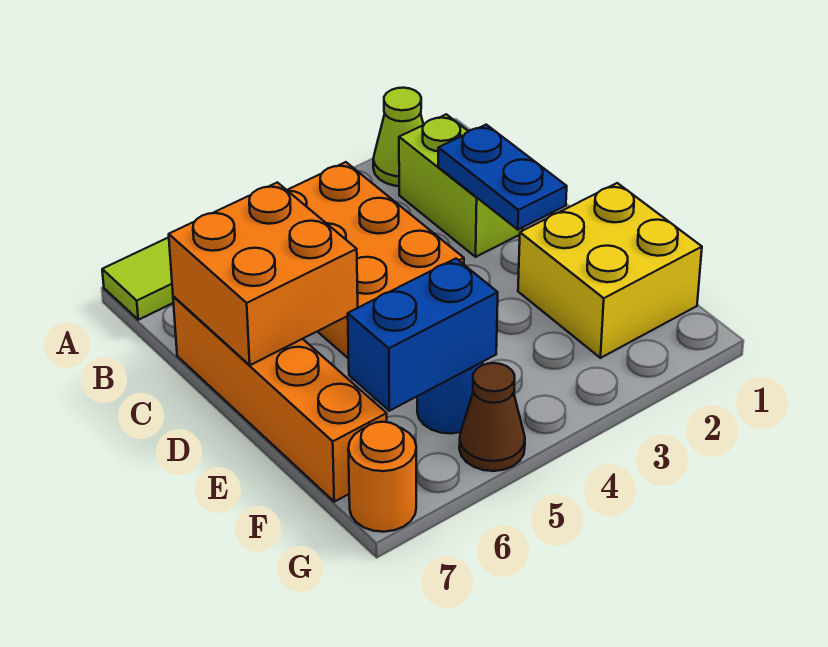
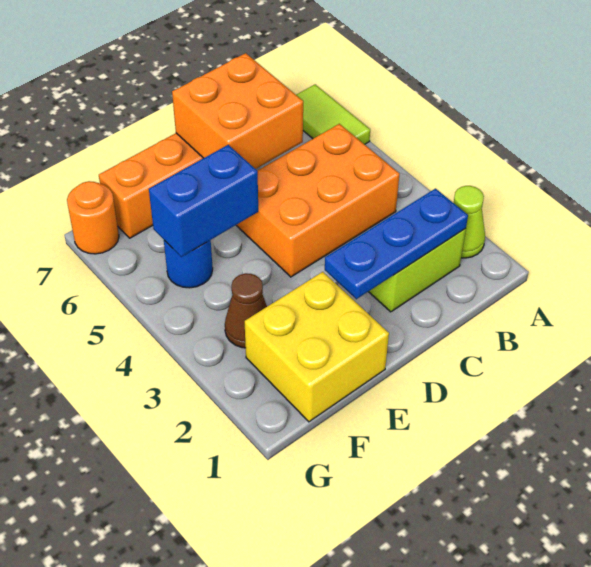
blue plate C2:D2 level 2 -> blue plate B2:D2 level 2
blue brick F5:F6 level 2 -> blue brick E5:F5 level 2
brown cone G5 level 1 -> brown cone F3 level 1

